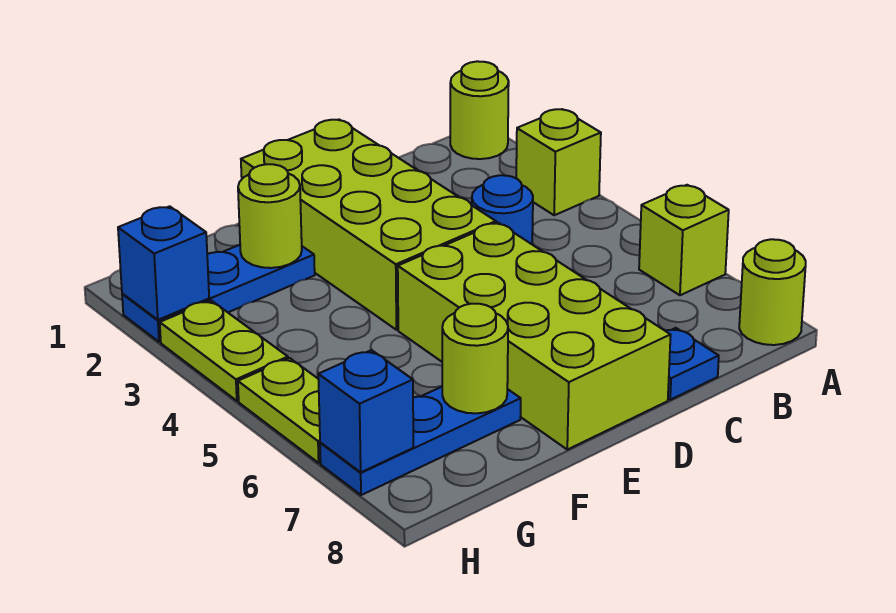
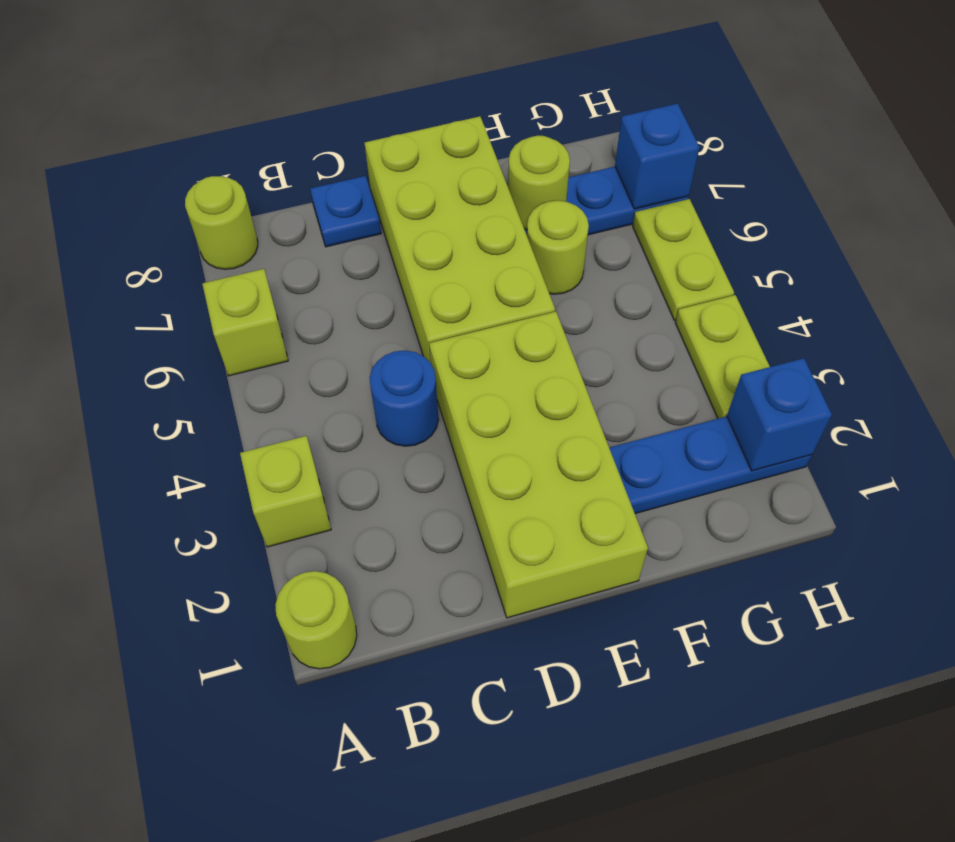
lime round brick F2 level 2 -> lime round brick F6 level 1

